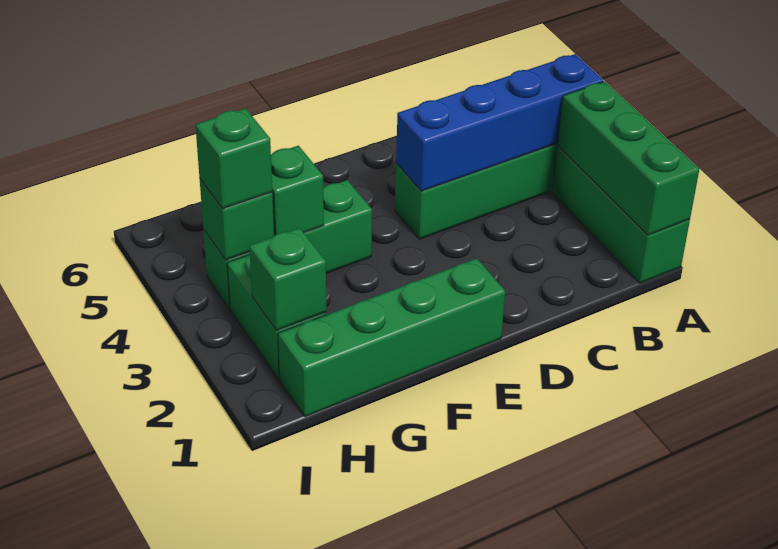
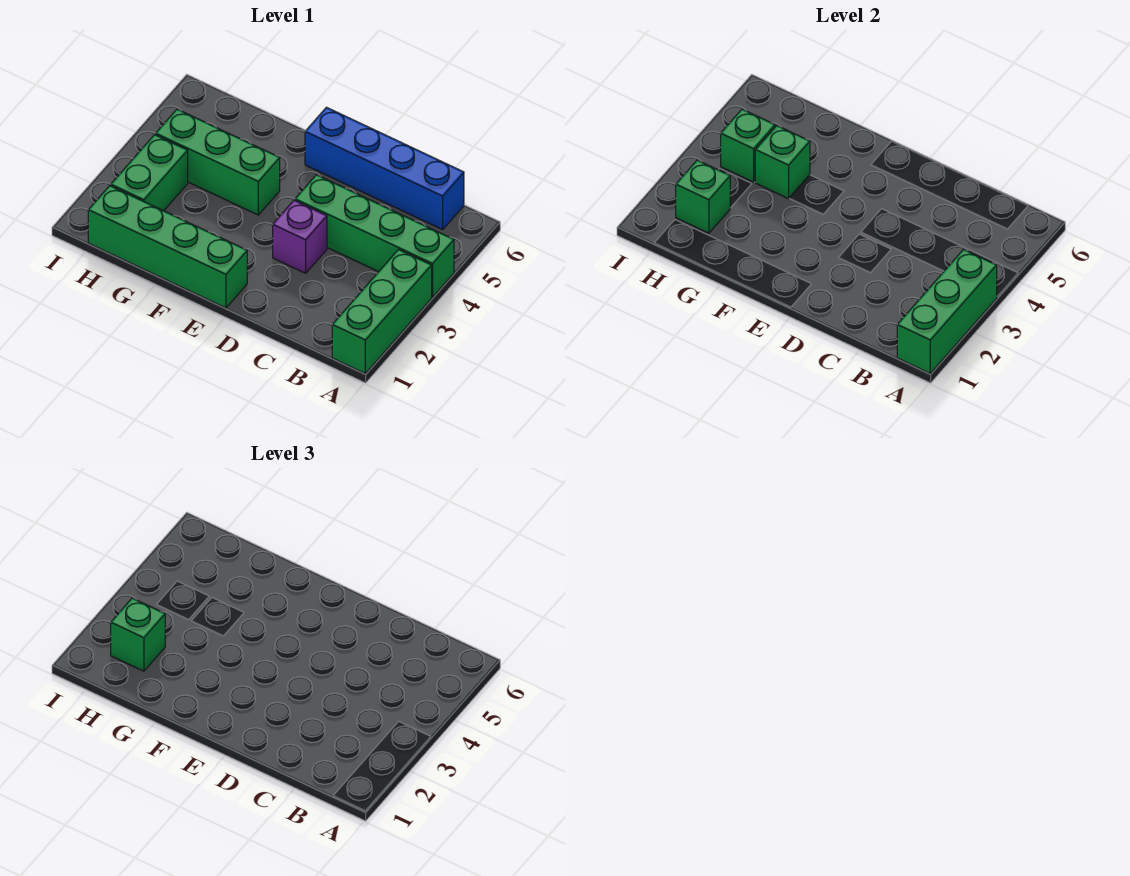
blue brick A4:D4 level 2 -> blue brick B6:E6 level 1
none -> purple brick D3 level 1
green brick H4 level 3 -> green brick H2 level 3

